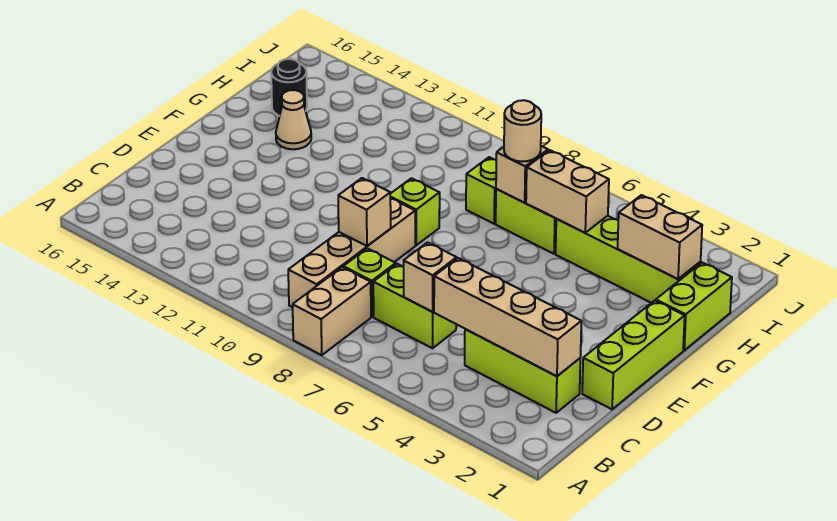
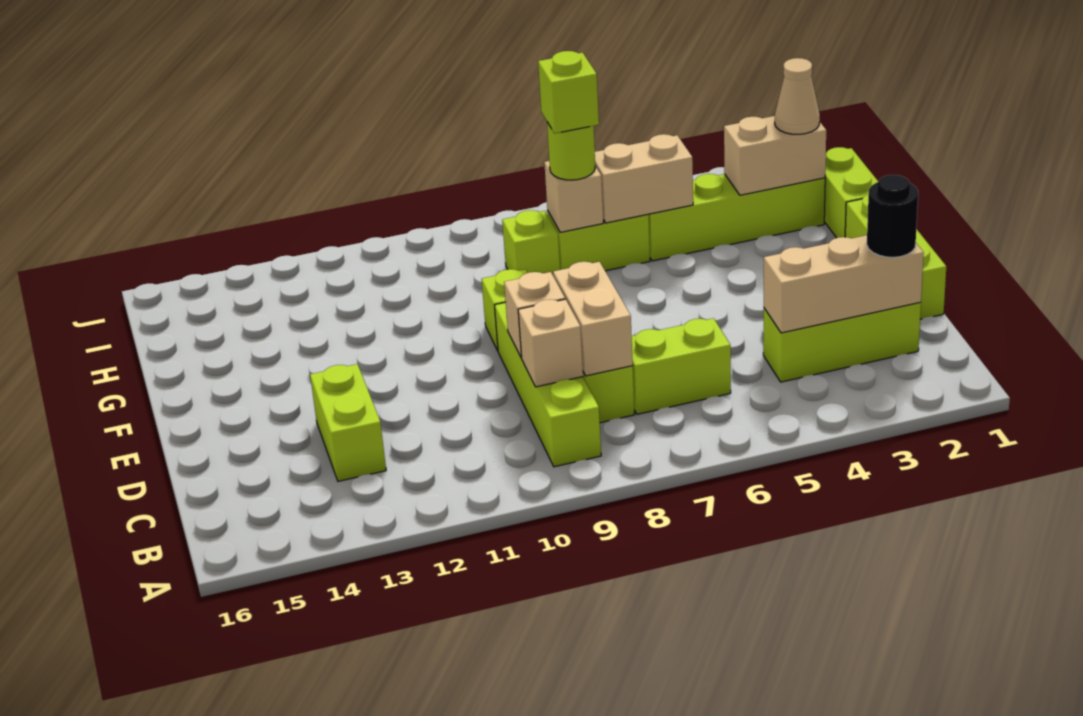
tan brick A8:B8 level 1 -> tan brick C8:D8 level 2
tan brick B9:E9 level 1 -> lime brick B9:E9 level 1
tan brick C2:C5 level 2 -> tan brick C2:C4 level 2
tan brick C6 level 2 -> tan brick C9 level 2
none -> lime brick C13:D13 level 1
tan cone G14 level 1 -> tan cone H2 level 3
tan round brick H7 level 3 -> lime round brick H7 level 3
none -> lime brick H7 level 4
black round brick H15 level 1 -> black round brick C2 level 3

